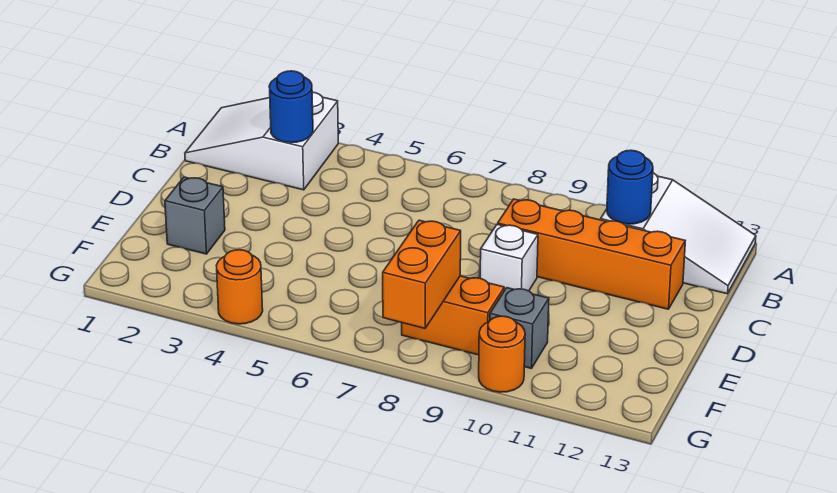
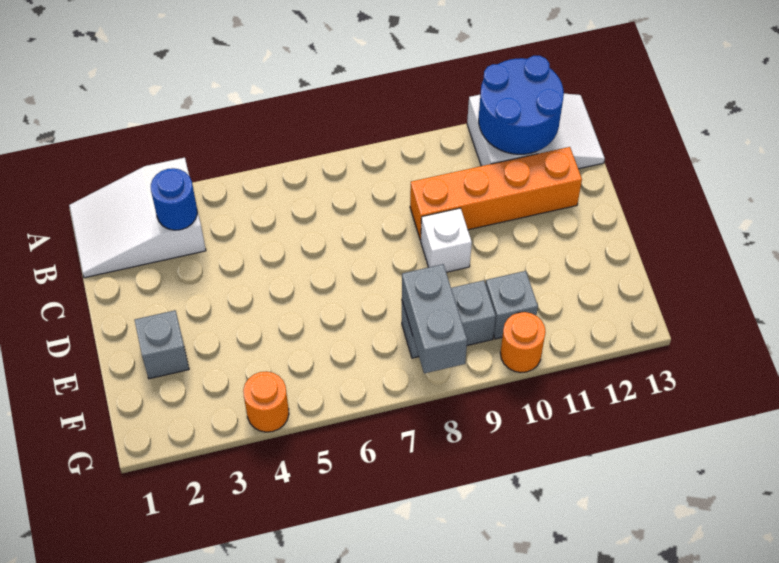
blue round brick B11 level 2 -> blue round brick A11:B12 level 2
orange brick F8:F9 level 1 -> grey brick F8:F9 level 1
orange brick F8:G8 level 2 -> grey brick F8:G8 level 2

